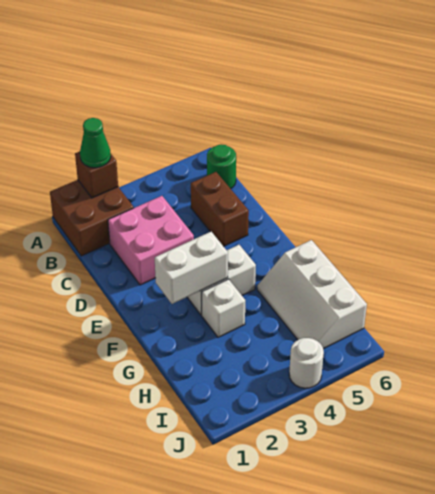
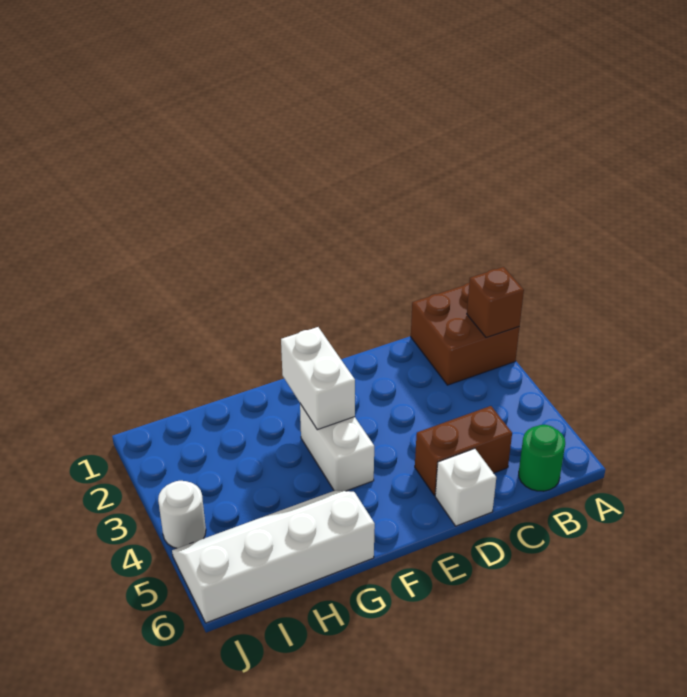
green cone A2 level 3 -> none
pink brick C2:D3 level 1 -> none
white brick G3 level 1 -> white brick D6 level 1
white slope G5:I6 level 1 top 6 -> white slope G5:J6 level 1 top 6

